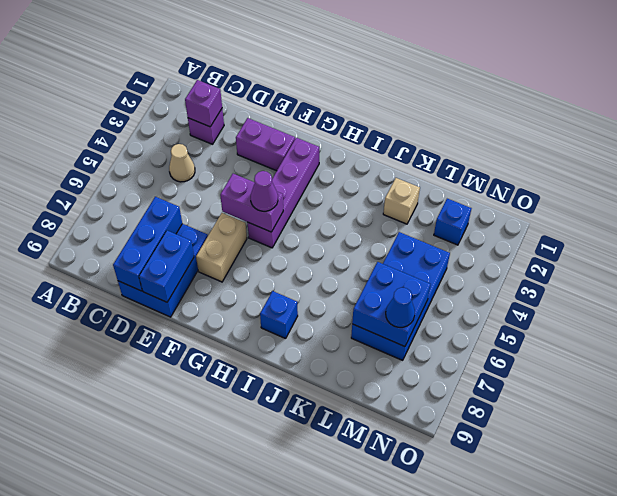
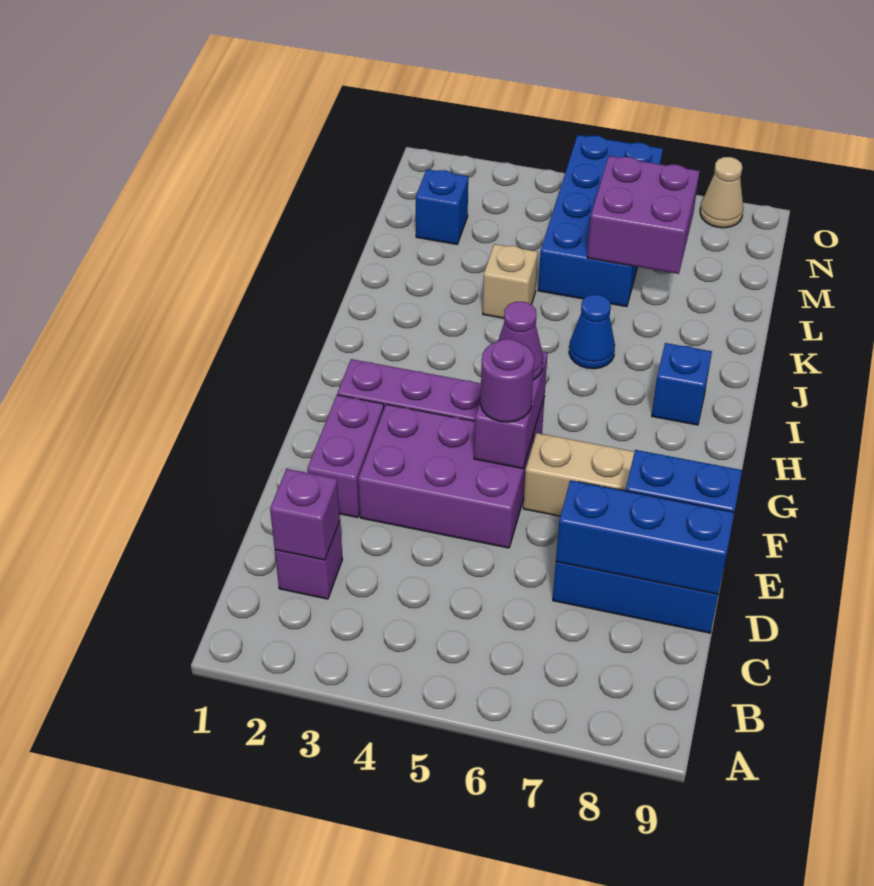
tan cone C4 level 1 -> tan cone O8 level 1
none -> purple brick E3:F5 level 1
none -> purple round brick F5 level 3
tan brick K2 level 1 -> tan brick K4 level 1
blue brick L4:M7 level 1 -> blue brick L5:O6 level 1
blue brick L6:M7 level 2 -> purple brick L6:M7 level 2
blue cone M7 level 3 -> blue cone J6 level 1

